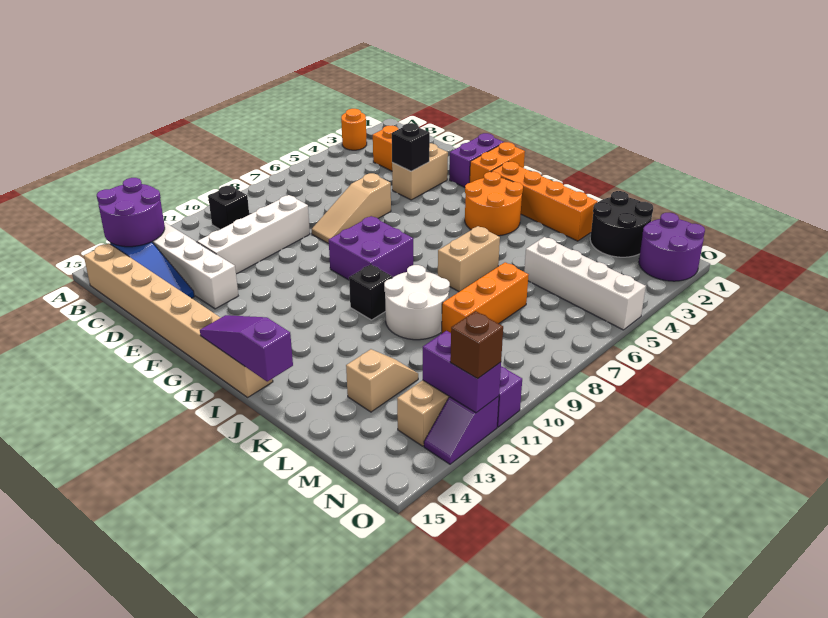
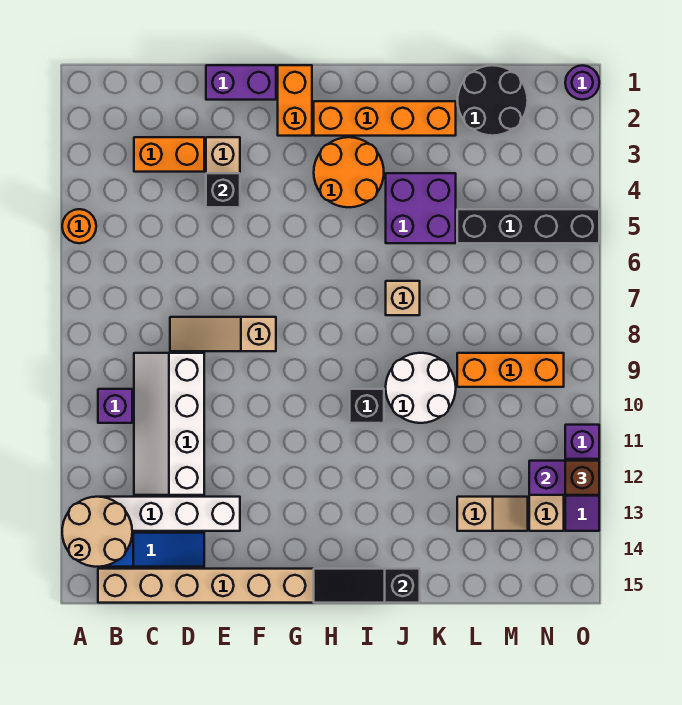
orange round brick A3 level 1 -> orange round brick A5 level 1
purple round brick A13:B14 level 2 -> tan round brick A13:B14 level 2
black brick B10 level 1 -> purple brick B10 level 1
tan slope E6:E8 level 1 top 6 -> tan slope D8:F8 level 1 top F
purple brick F1:F2 level 1 -> purple brick E1:F1 level 1
purple brick G8:H9 level 1 -> purple brick J4:K5 level 1
purple slope H15:J15 level 2 top J -> black slope H15:J15 level 2 top J
tan brick J6:J7 level 1 -> tan brick J7 level 1
white brick L5:O5 level 1 -> black brick L5:O5 level 1
orange brick L7:L9 level 1 -> orange brick L9:N9 level 1
tan slope L12:L13 level 1 top 13 -> tan slope L13:M13 level 1 top L
purple round brick N1:O2 level 1 -> purple round brick O1 level 1

